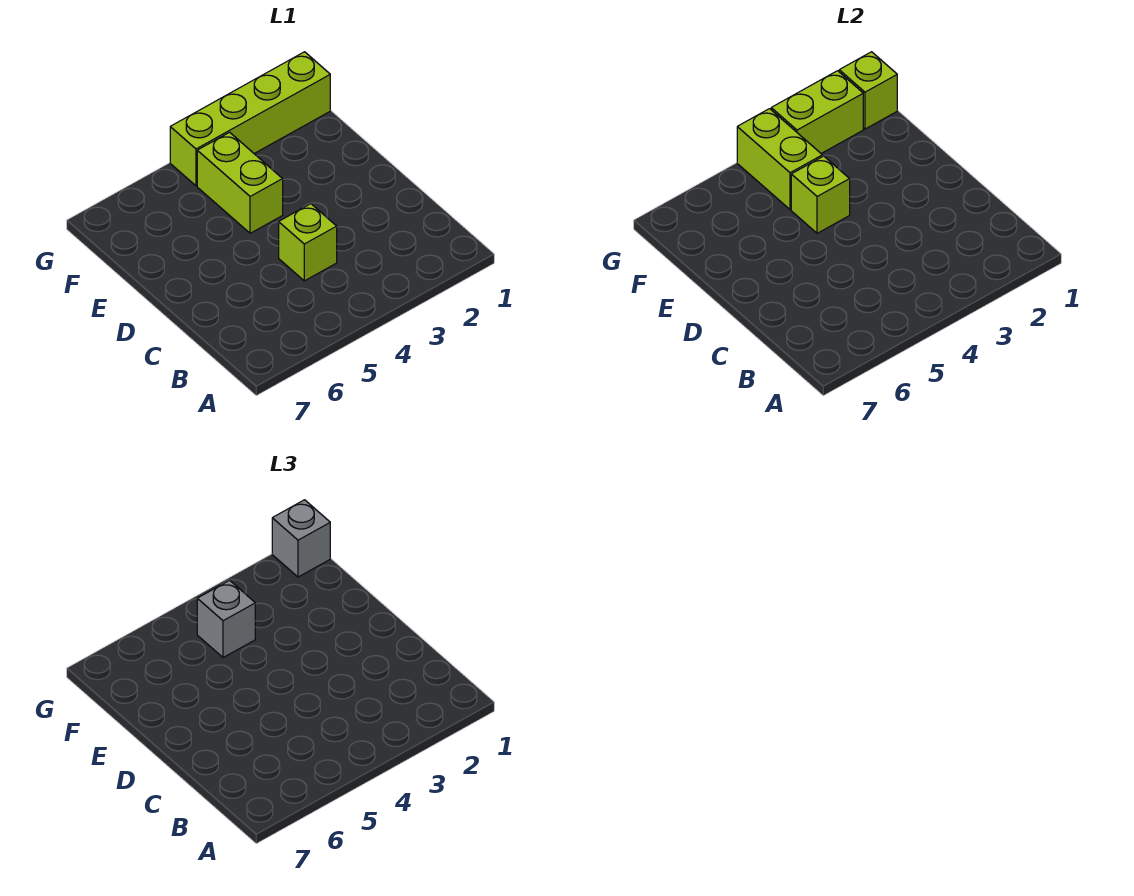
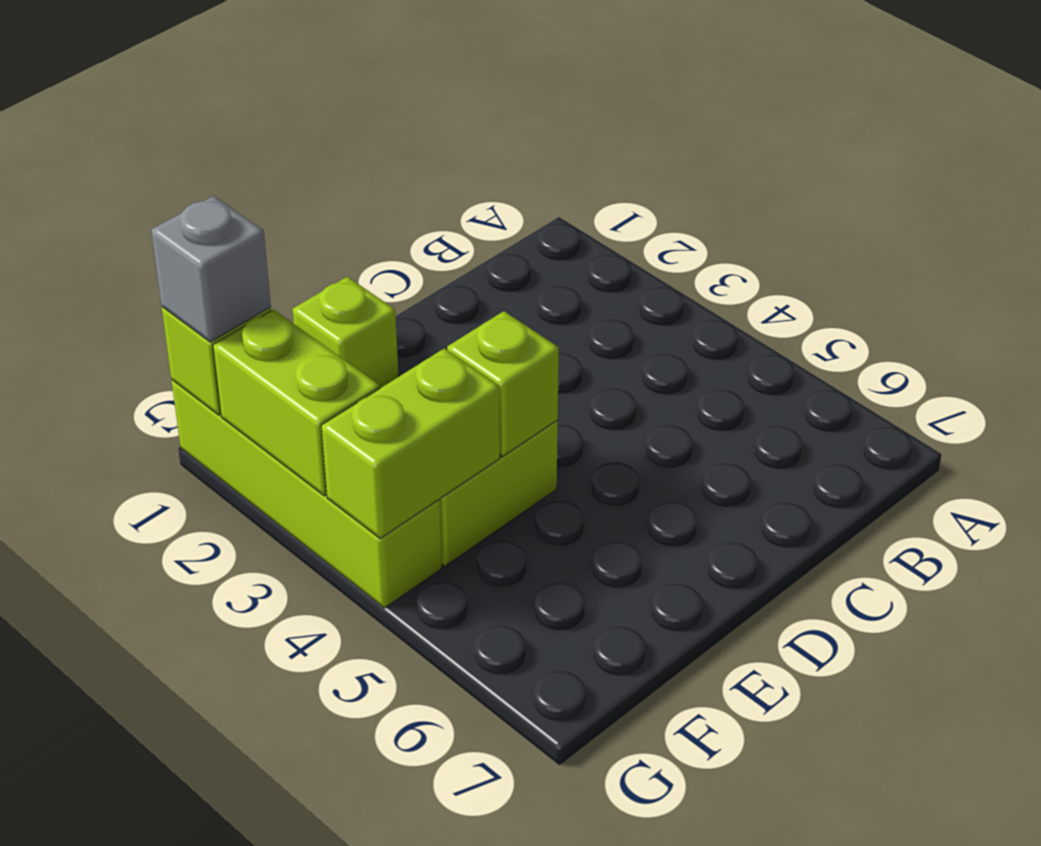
lime brick C4 level 1 -> lime brick E1 level 1
grey brick F4 level 3 -> none

